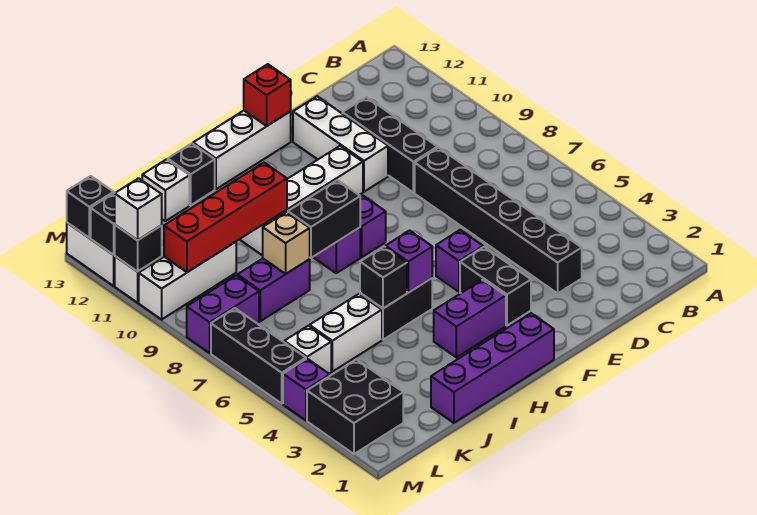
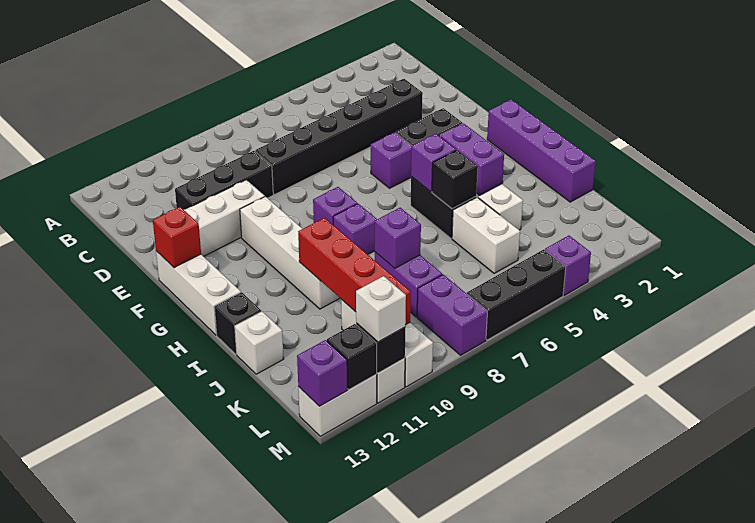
black brick H8:I8 level 2 -> none
tan brick J8 level 2 -> purple brick J8 level 2
black brick L2:M3 level 1 -> none
white brick L5 level 1 -> white brick J4 level 1
black brick M13 level 2 -> purple brick M13 level 2

